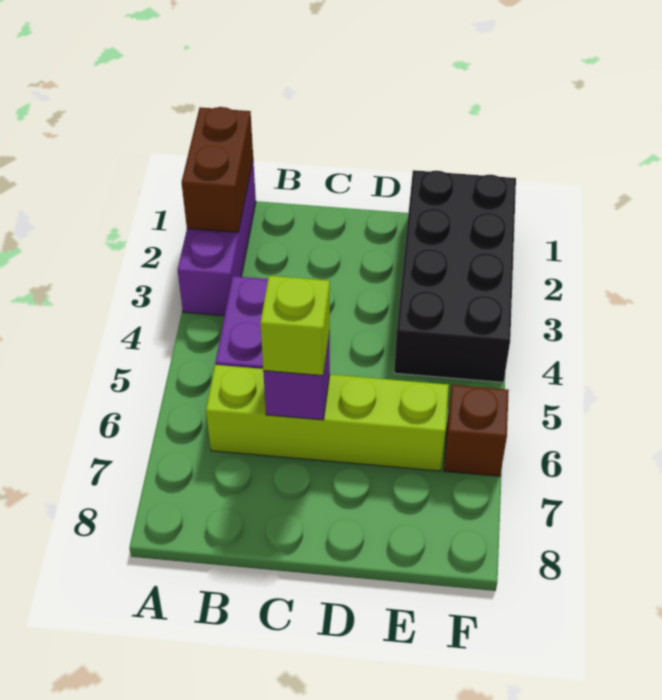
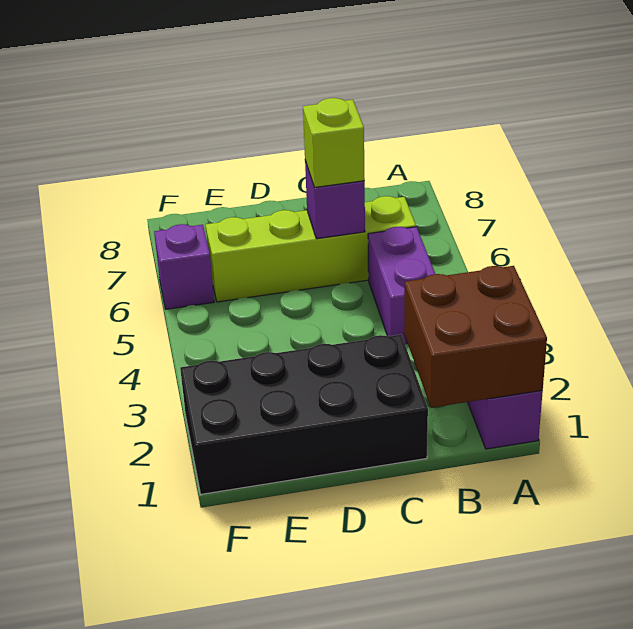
brown brick A1:A2 level 2 -> brown brick A1:B2 level 2
black brick E1:F4 level 1 -> black brick C1:F2 level 1
brown brick F6 level 1 -> purple brick F6 level 1

